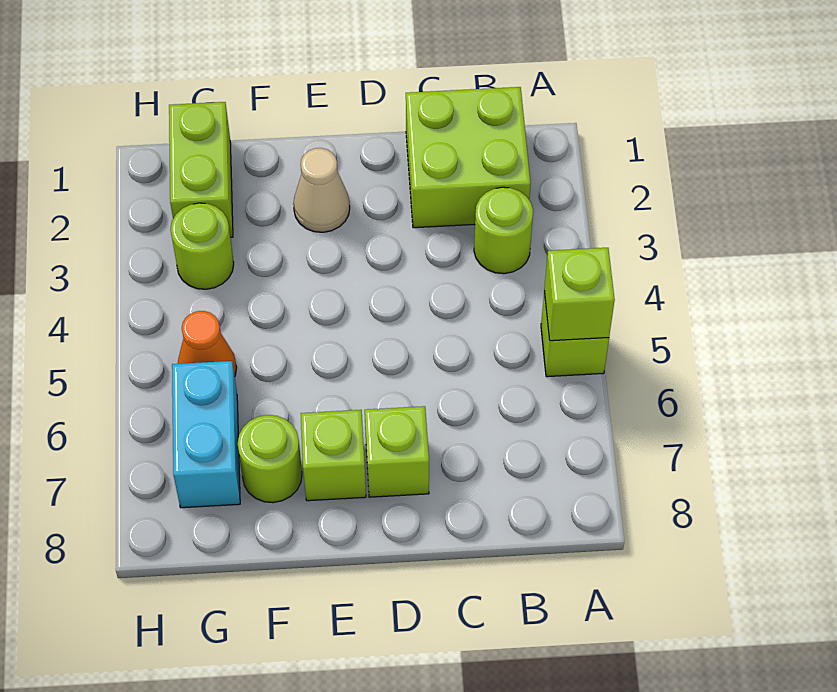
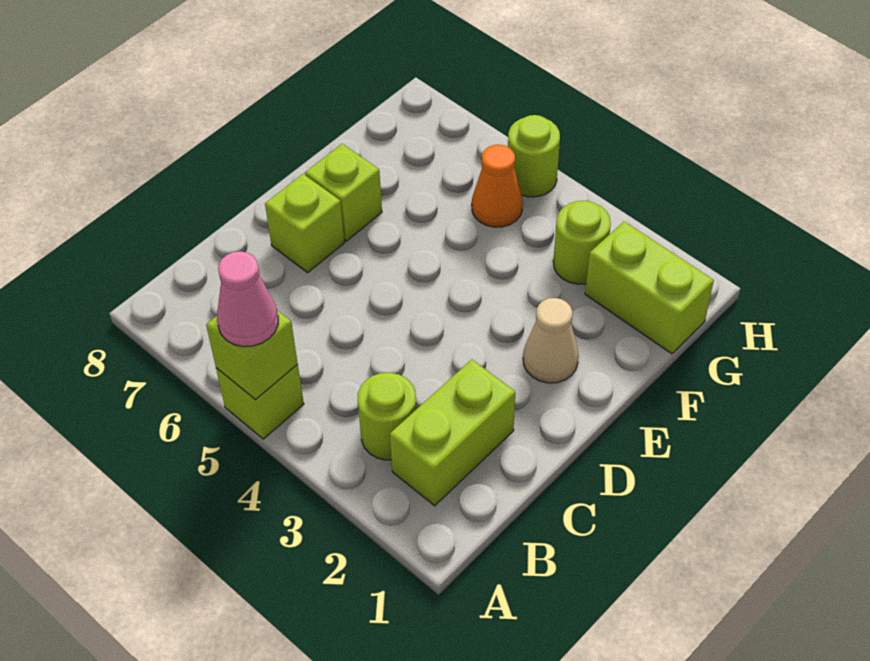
none -> pink cone A5 level 3
lime brick B1:C2 level 1 -> lime brick B2:C2 level 1
lime round brick F7 level 1 -> lime round brick H5 level 1
cyan brick G6:G7 level 1 -> none

